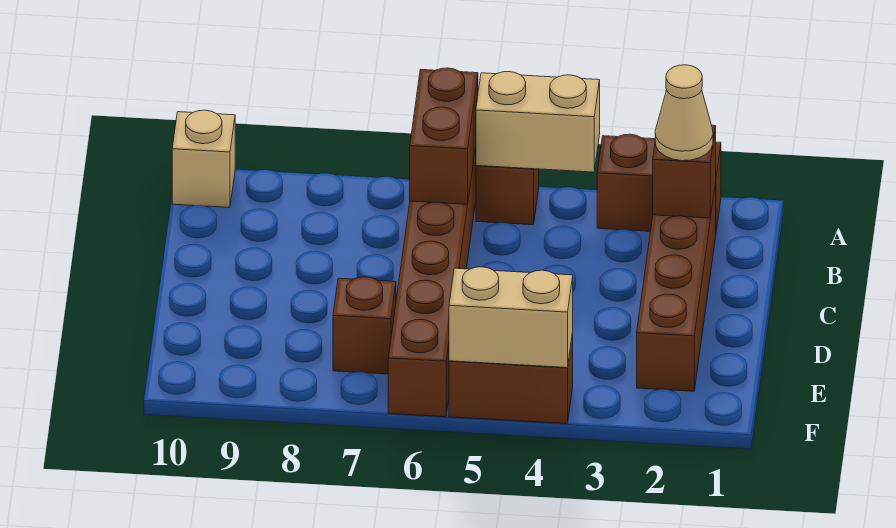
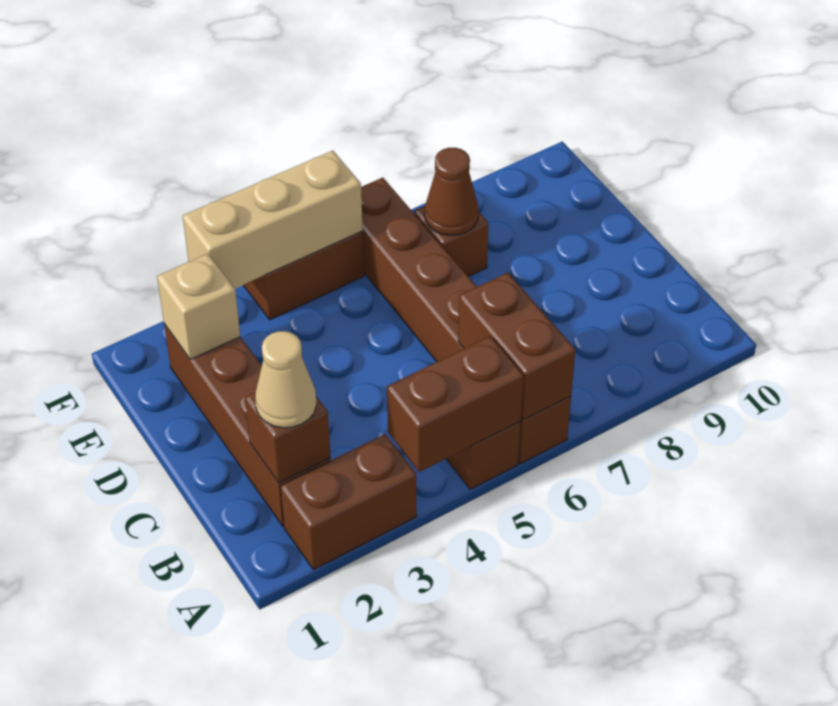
tan brick A4:A5 level 2 -> brown brick A4:A5 level 2
tan brick A10 level 1 -> tan brick E2 level 2
none -> brown cone E7 level 2
tan brick F4:F5 level 2 -> tan brick F3:F5 level 2

